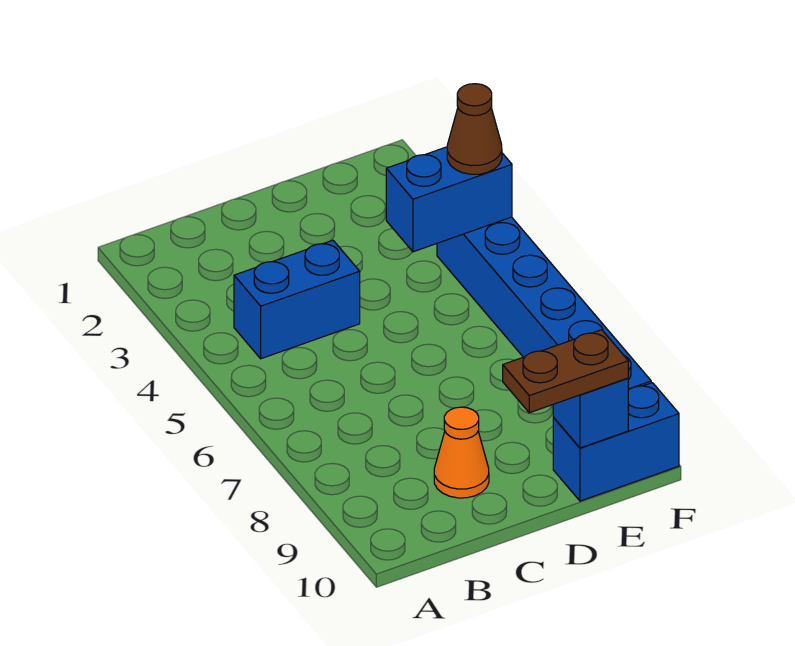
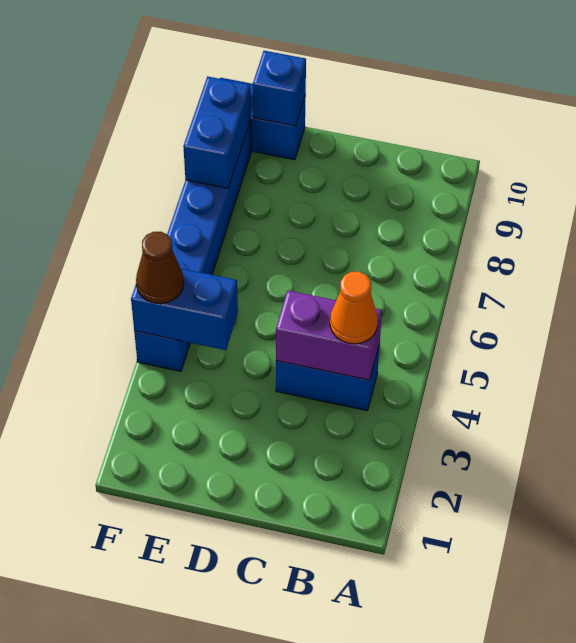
none -> purple brick B4:C4 level 2
orange cone C9 level 1 -> orange cone B4 level 3
brown plate D10:E10 level 3 -> none
none -> blue brick F8:F9 level 2

